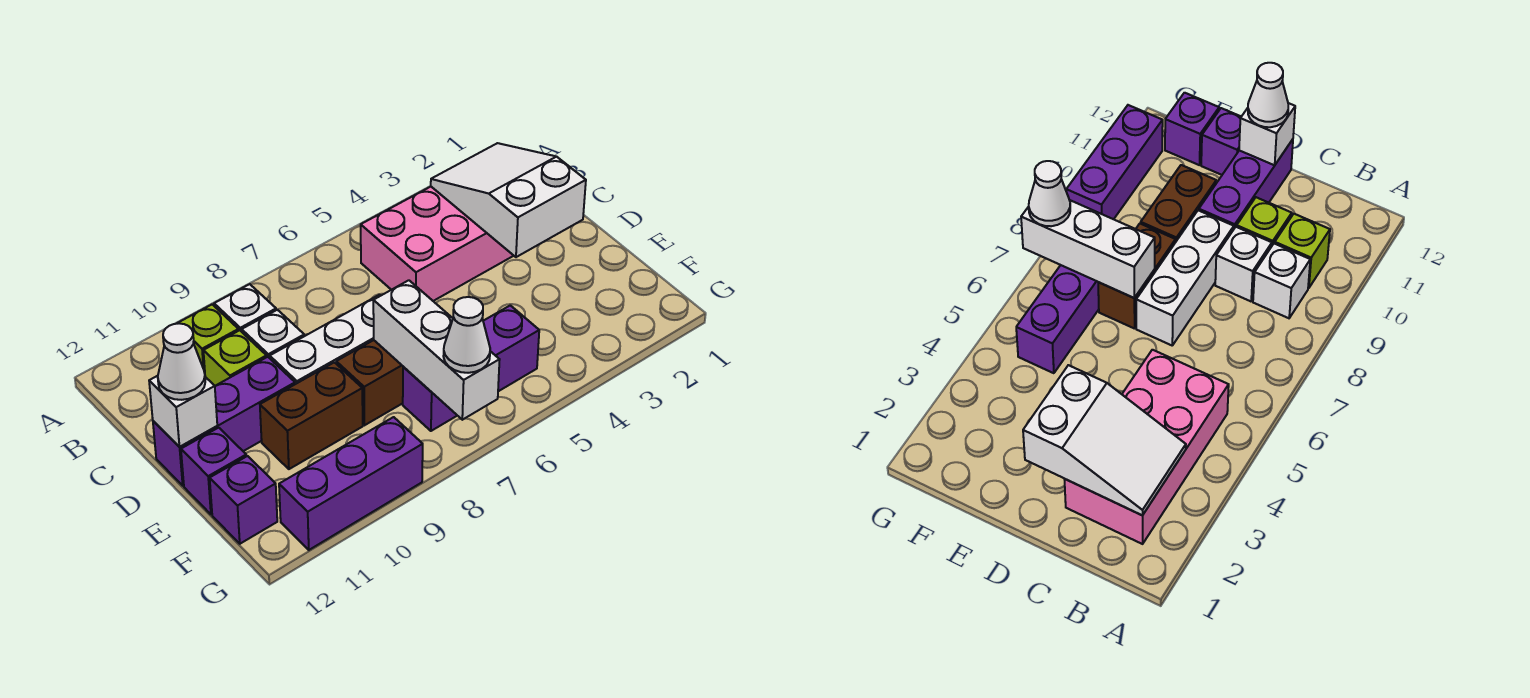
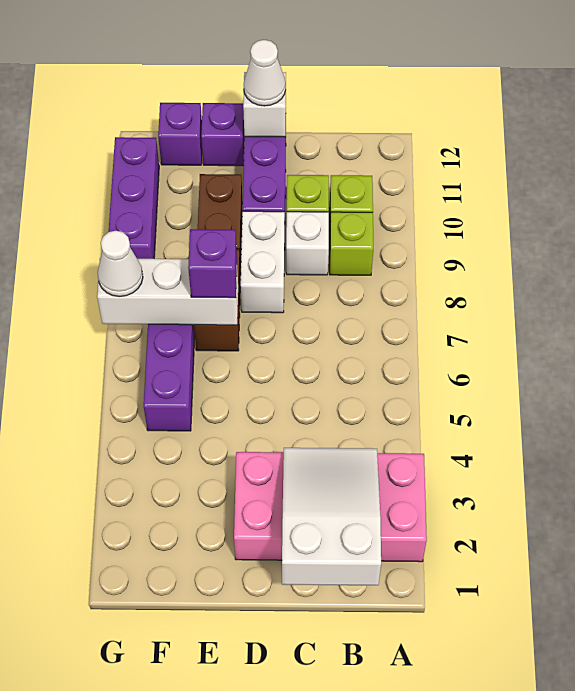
pink brick B2:C5 level 1 -> pink brick A2:D3 level 1
white slope B2:D3 level 2 top D -> white slope B1:C3 level 2 top 1
white brick B9 level 1 -> lime brick B9 level 1
white brick D7:D9 level 1 -> white brick D8:D9 level 1
none -> purple brick E7 level 3

